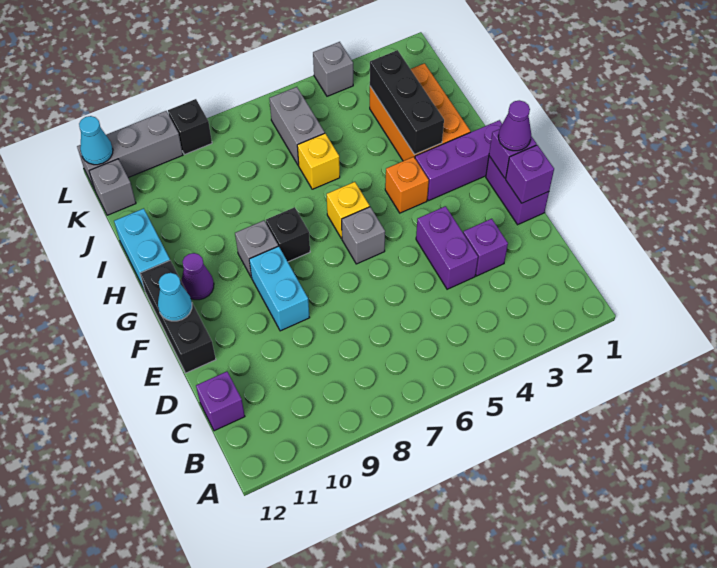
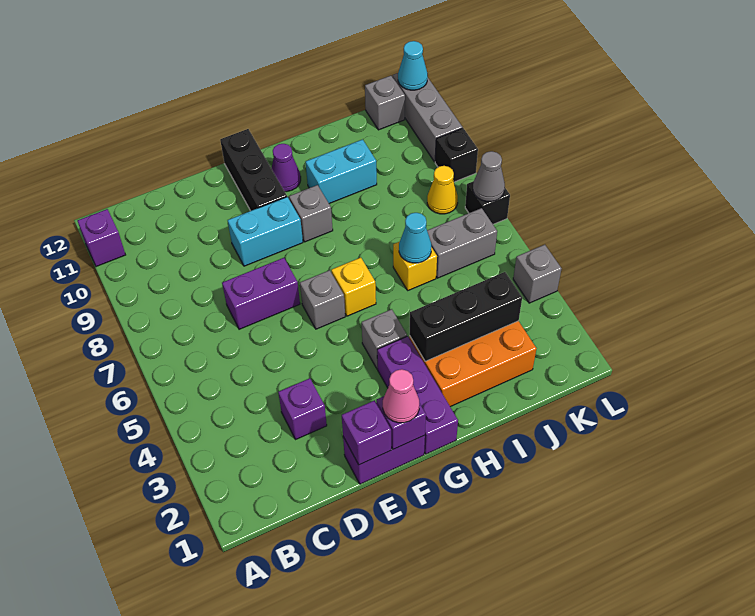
purple brick C12 level 1 -> purple brick A11 level 1
purple brick D4:E4 level 1 -> purple brick D7:E7 level 1
black brick E12:G12 level 1 -> black brick F10:F12 level 1
purple cone F1 level 3 -> pink cone F1 level 3
cyan cone F12 level 2 -> cyan cone I6 level 2
orange brick G4 level 1 -> grey brick G4 level 1
black brick G8 level 1 -> black brick L7 level 1
cyan brick H12:I12 level 1 -> cyan brick H10:I10 level 1
none -> yellow cone K8 level 1
none -> grey cone L7 level 2

